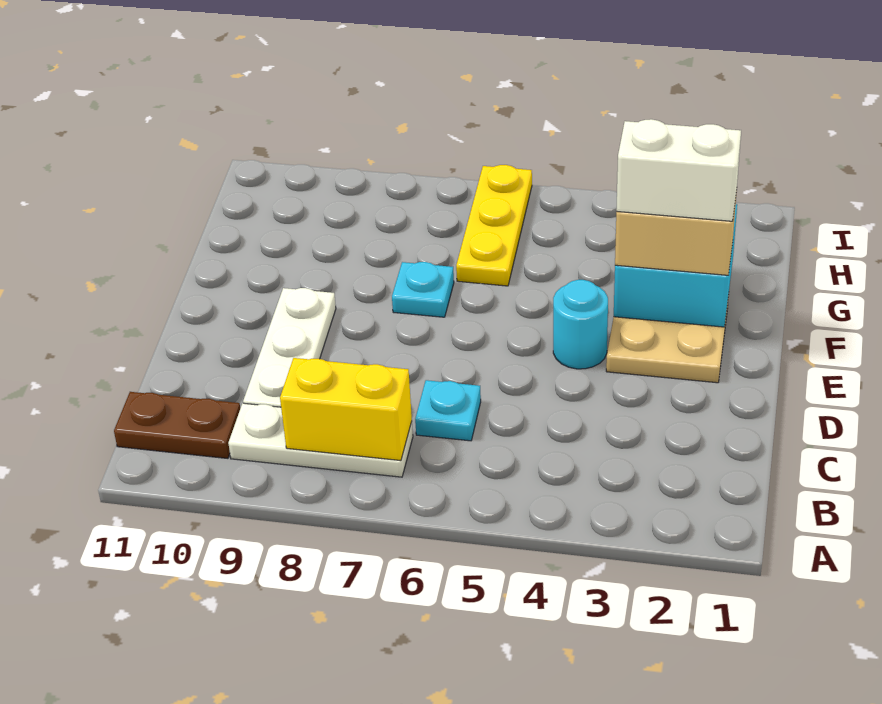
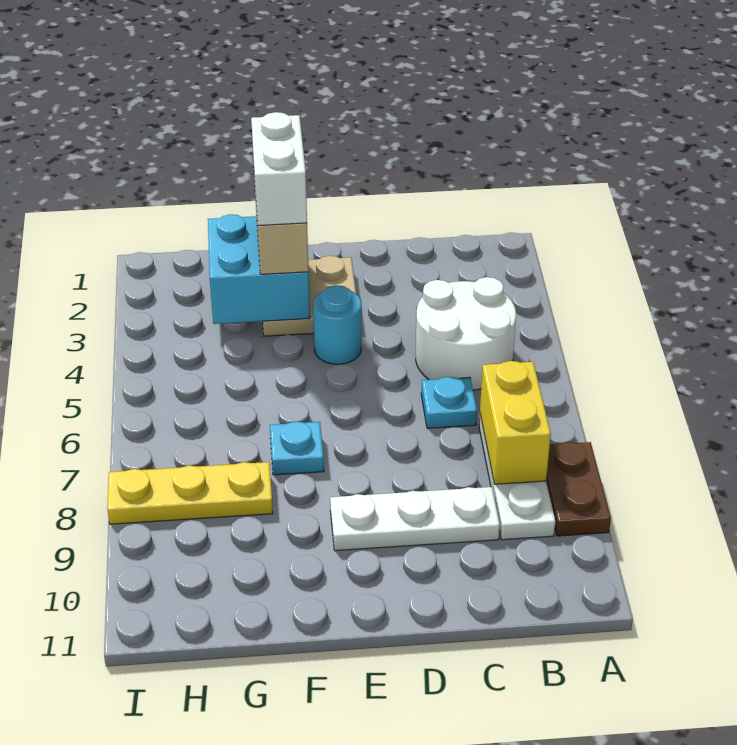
none -> white round brick B4:C5 level 1
brown plate B10:B11 level 1 -> brown plate A8:A9 level 1
yellow plate G6:I6 level 1 -> yellow plate G8:I8 level 1

